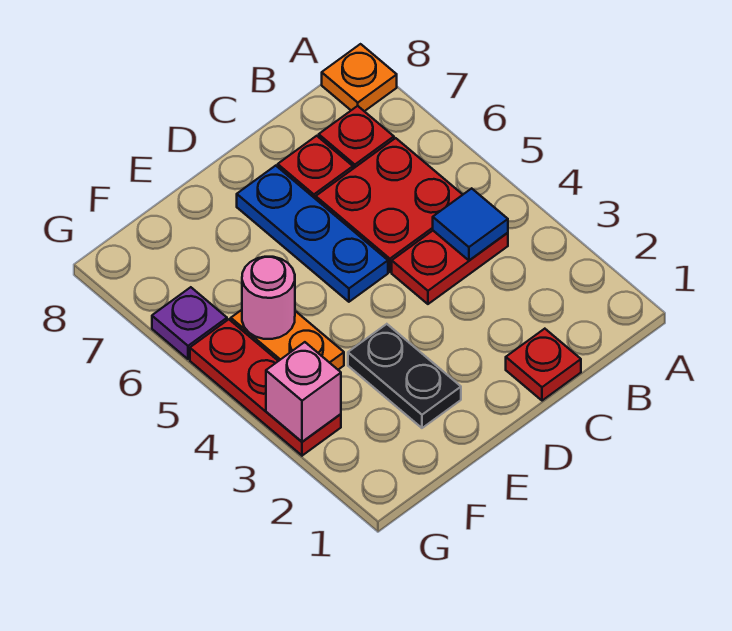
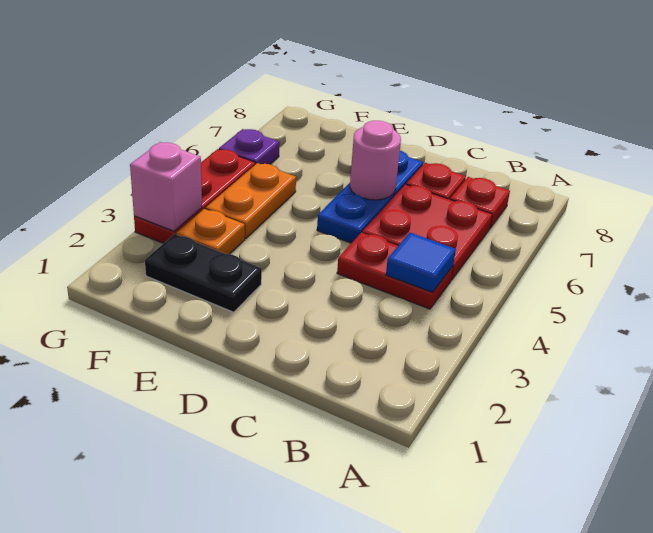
orange plate A8 level 1 -> orange plate F3 level 1
red plate C1 level 1 -> none
black plate E2:E3 level 1 -> black plate E2:F2 level 1
pink round brick F5 level 2 -> pink round brick D6 level 2

